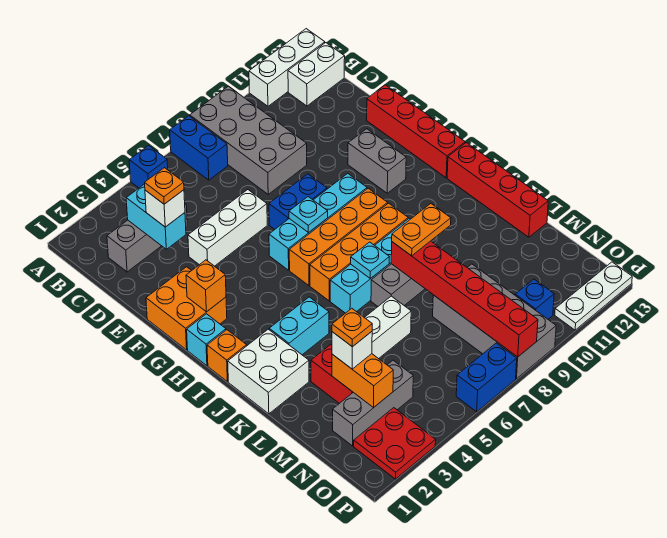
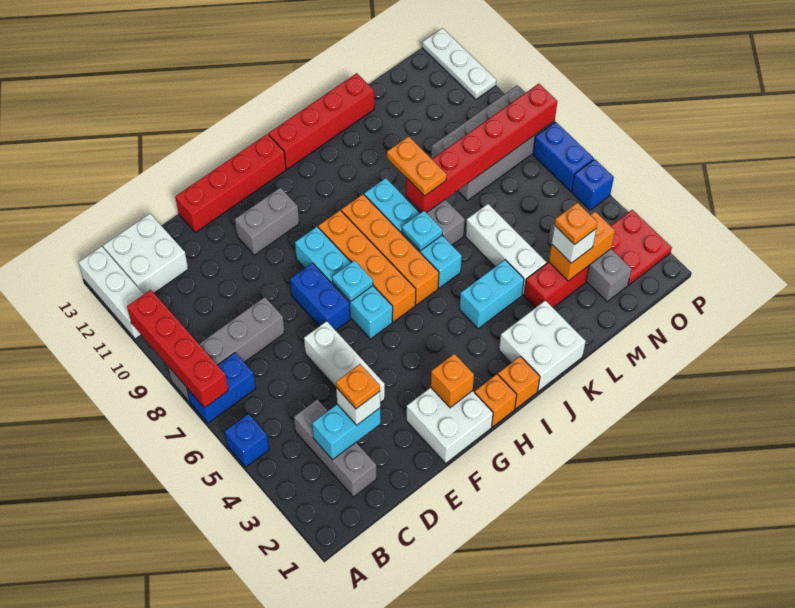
none -> red brick A7:A10 level 2
grey brick A8:D9 level 1 -> grey brick A8:D8 level 1
white brick B12:B13 level 1 -> white brick B12:C13 level 1
orange brick F1:G2 level 1 -> white brick F1:G2 level 1
cyan brick H1 level 1 -> orange brick H1 level 1
cyan brick J3:J4 level 1 -> cyan brick J4:K4 level 1
blue brick O10 level 1 -> blue brick P5 level 1

